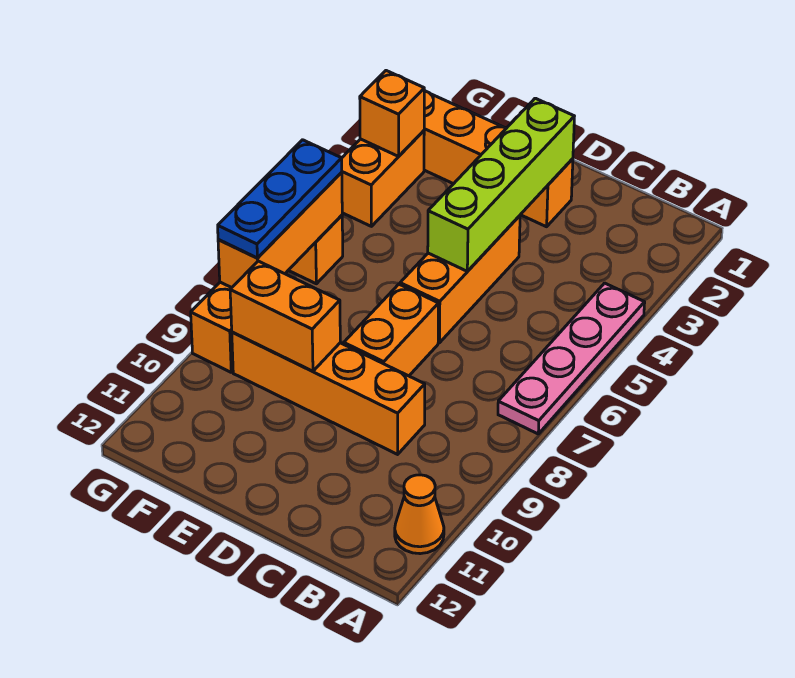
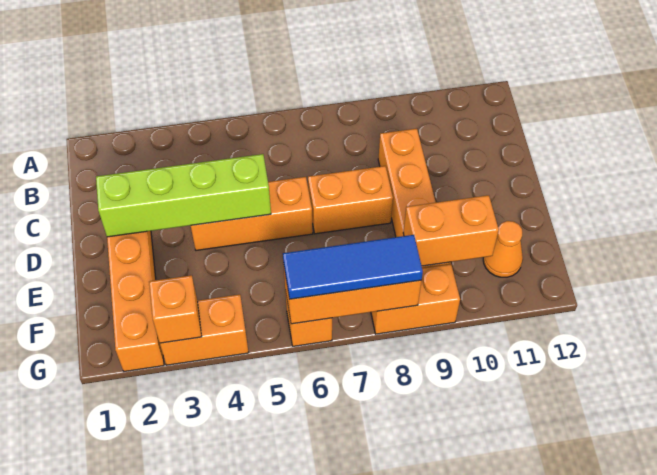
pink plate A4:A7 level 1 -> none
orange cone A11 level 1 -> orange cone F11 level 1
orange brick E9:F9 level 2 -> orange brick F9:F10 level 2
blue plate G6:G8 level 3 -> blue tile G6:G8 level 3

